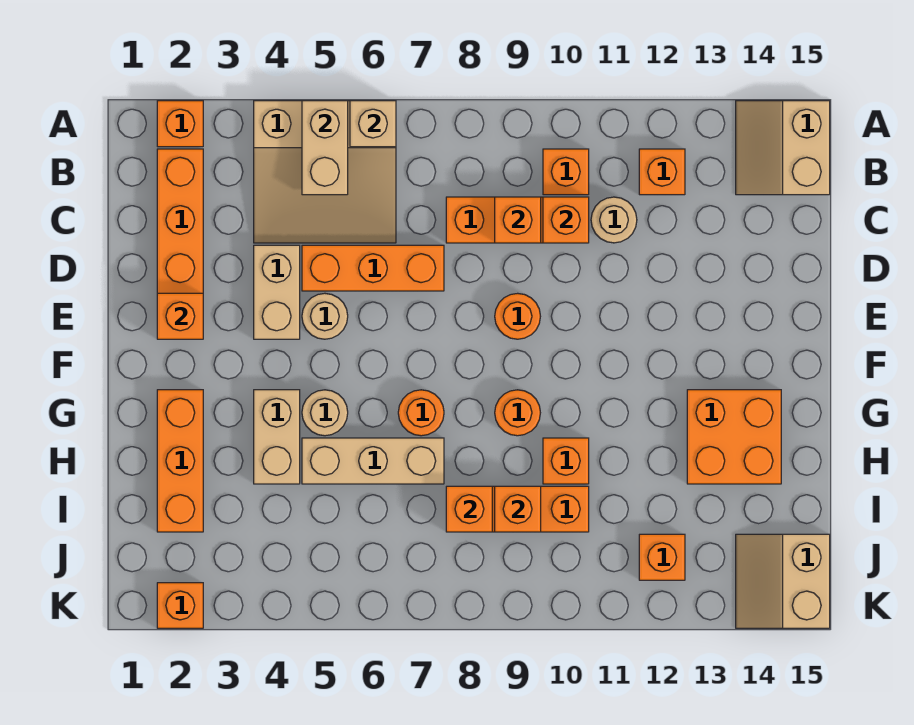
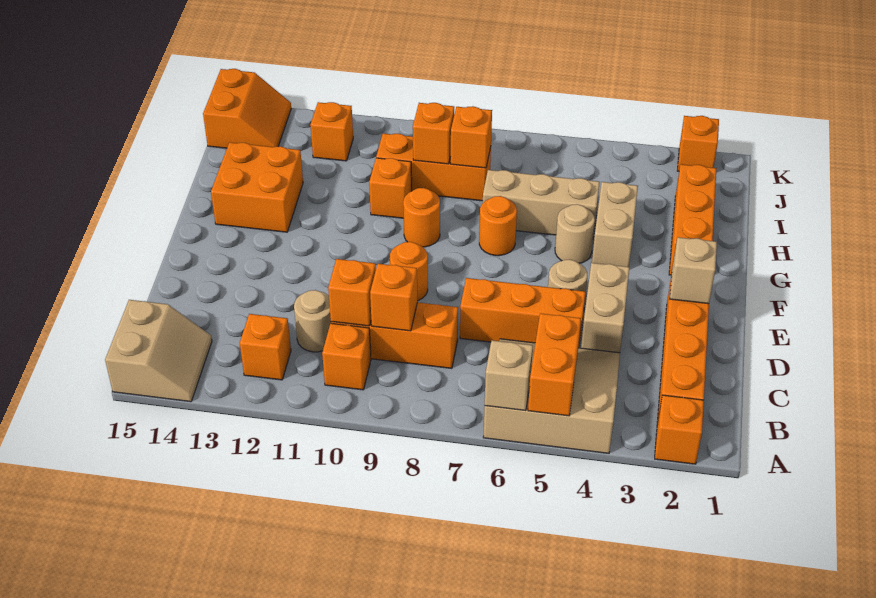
tan brick A5:B5 level 2 -> orange brick A5:B5 level 2
orange brick E2 level 2 -> tan brick E2 level 2
tan slope J14:K15 level 1 top 15 -> orange slope J14:K15 level 1 top 15

